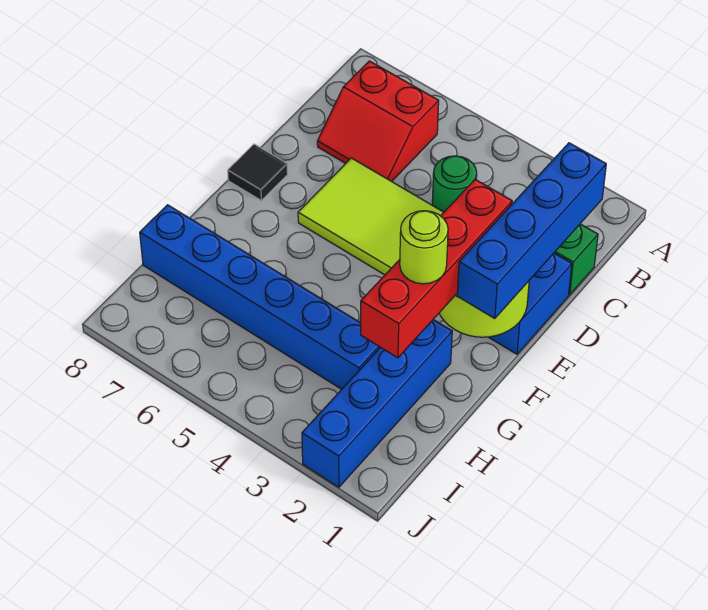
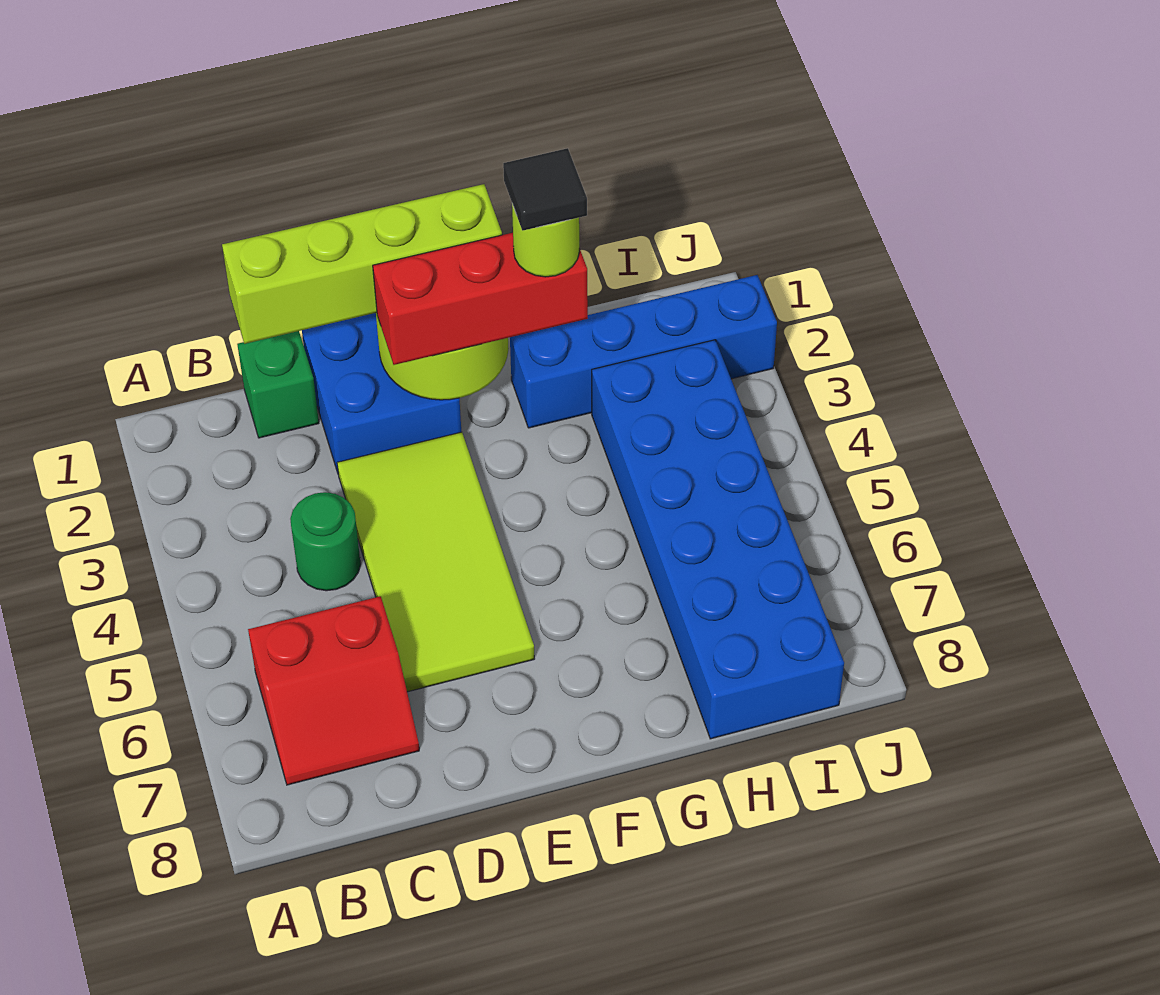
red slope B6:C7 level 1 top B -> red slope B6:C7 level 1 top 6
blue brick C1:F1 level 3 -> lime brick C1:F1 level 3
red brick E2:H2 level 3 -> red brick E2:G2 level 3
black tile E8 level 1 -> black tile G2 level 5
blue brick H3:H8 level 1 -> blue brick H3:I8 level 1

